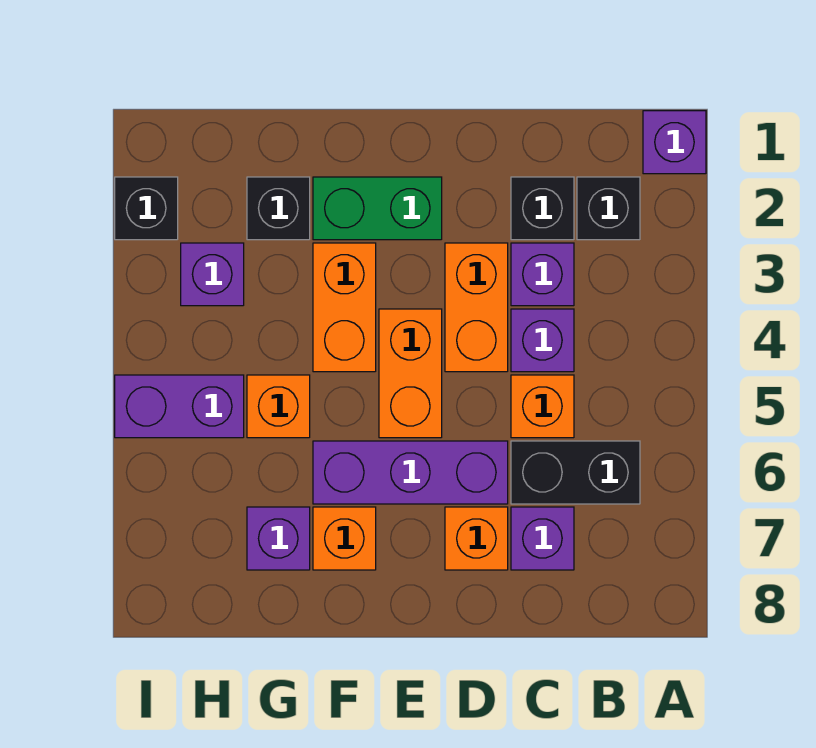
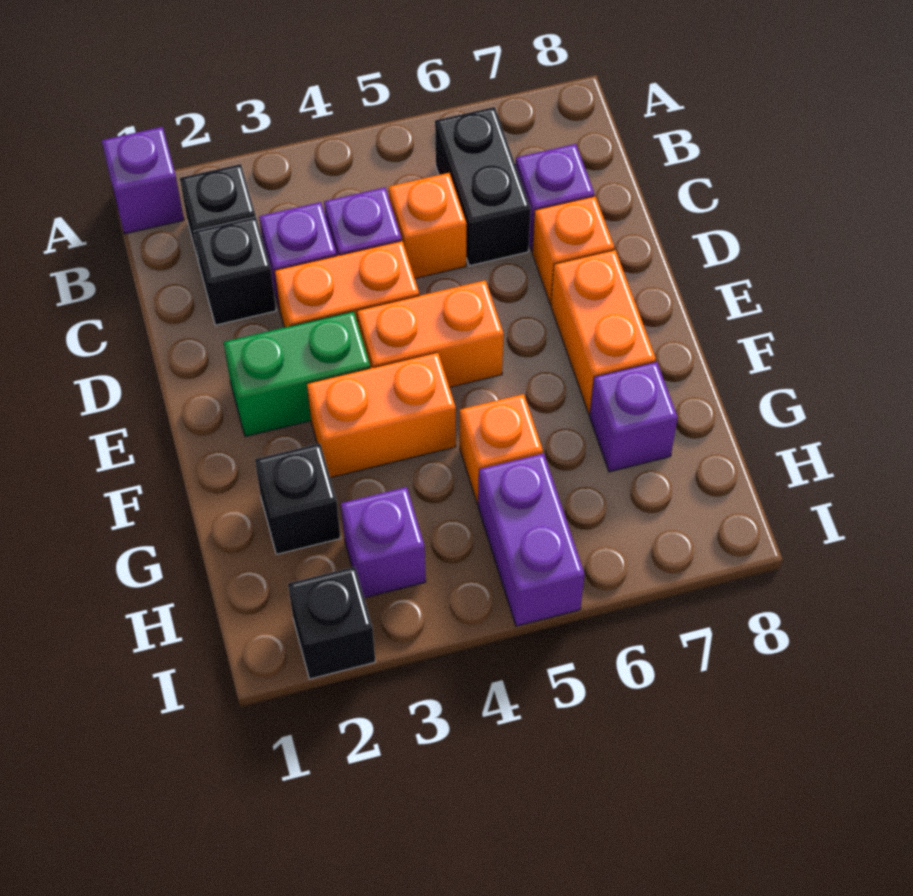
purple brick D6:F6 level 1 -> none
green brick E2:F2 level 1 -> green brick E2:E3 level 1
orange brick F7 level 1 -> orange brick E7:F7 level 1

